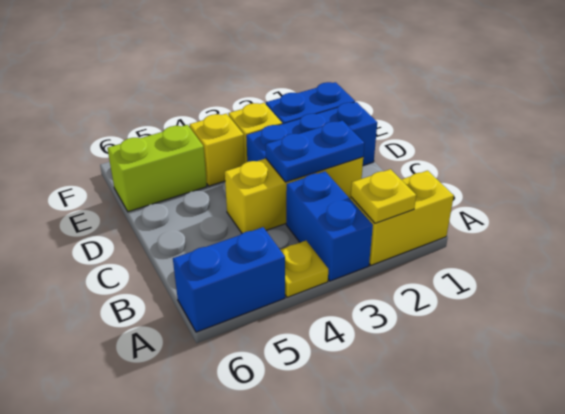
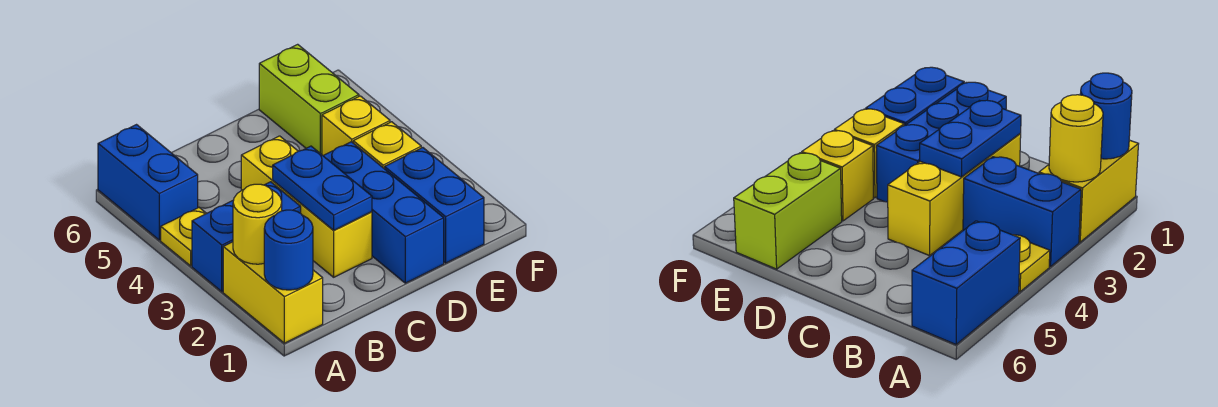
none -> blue round brick A1 level 2
yellow plate A2 level 2 -> yellow round brick A2 level 2

